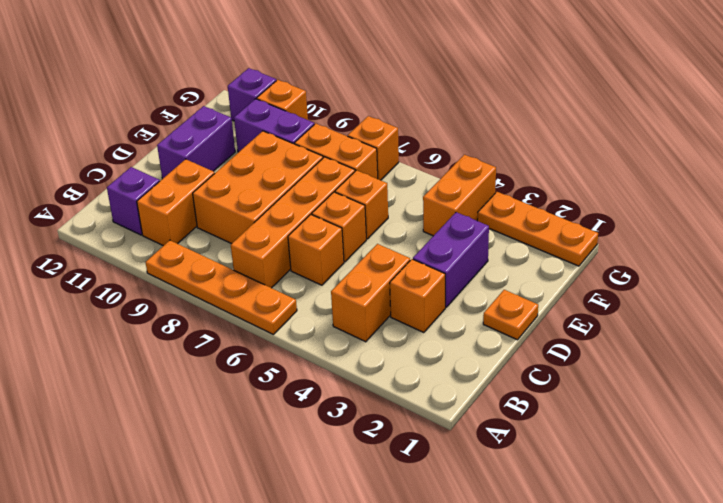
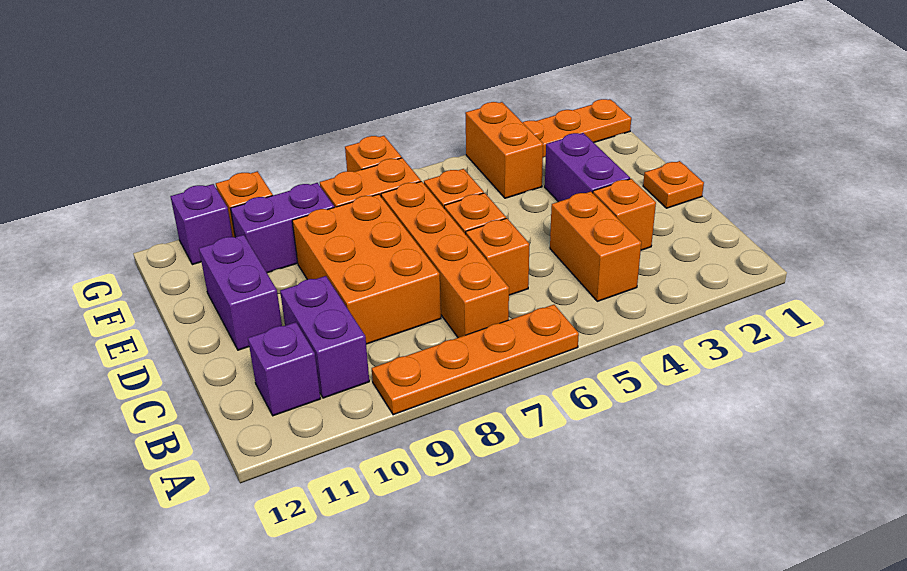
orange brick B10:C10 level 1 -> purple brick B10:C10 level 1

